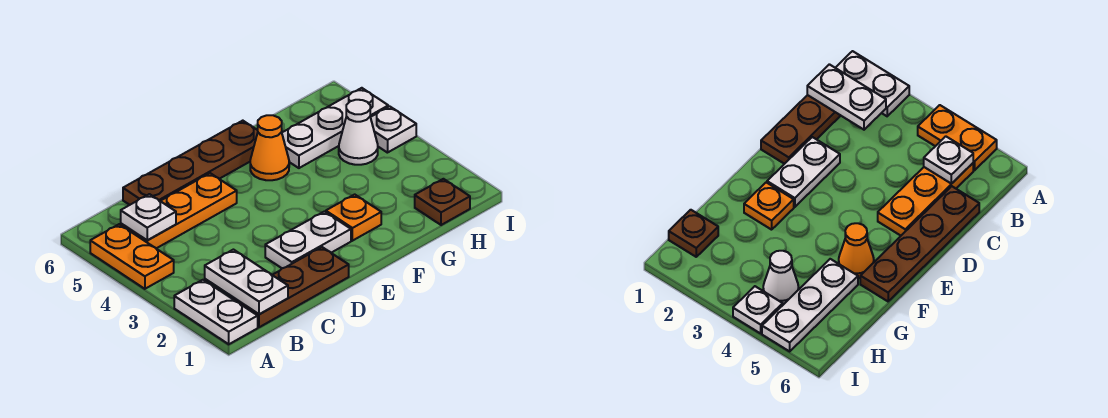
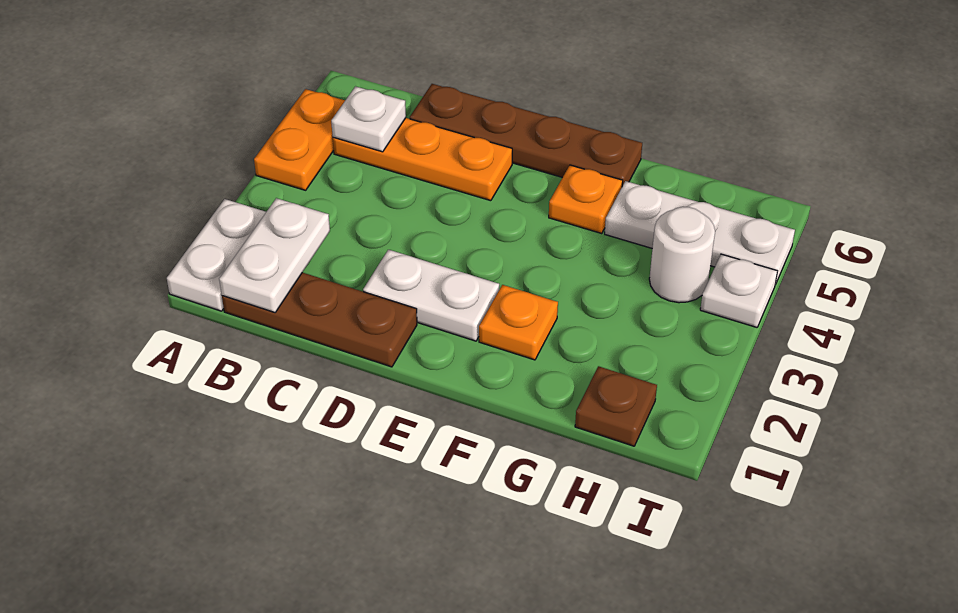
orange cone F5 level 1 -> orange plate F5 level 1
white cone H4 level 1 -> white round brick H4 level 1

